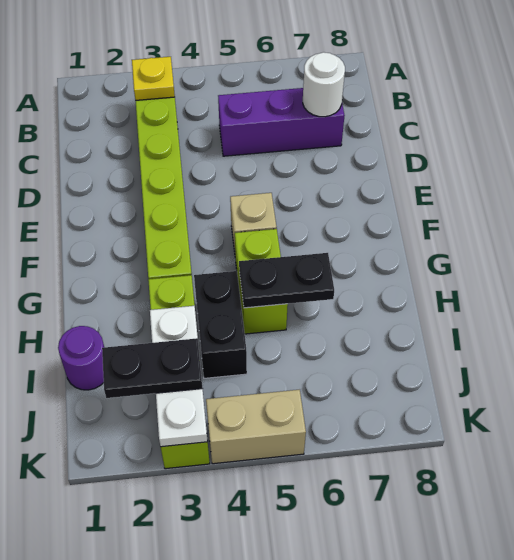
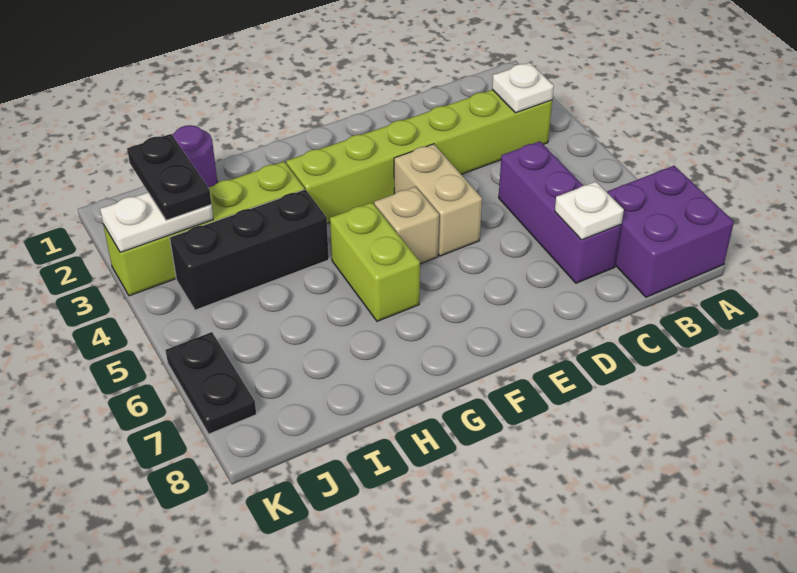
none -> purple brick A7:B8 level 1
yellow plate B3 level 2 -> white plate B3 level 2
white round brick C7 level 2 -> white plate C7 level 2
lime brick G5:H5 level 1 -> lime brick G5:G6 level 1
black brick H4:I4 level 1 -> black brick H4:J4 level 1
black plate H5:H6 level 2 -> black plate K6:K7 level 1
white plate I3:K3 level 2 -> white plate J3:K3 level 2
tan brick K4:K5 level 1 -> tan brick E4:E5 level 1

